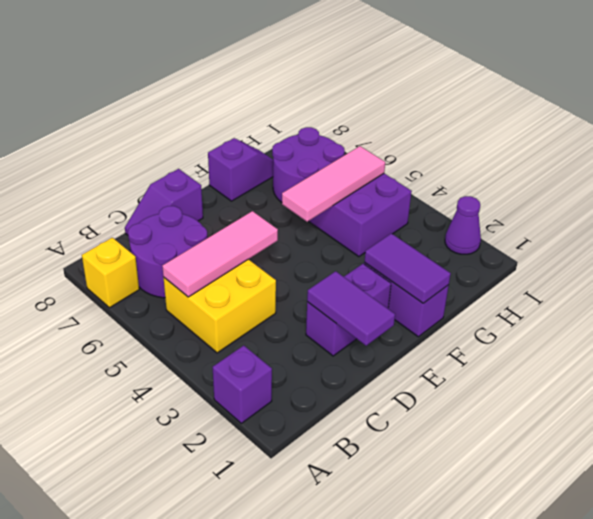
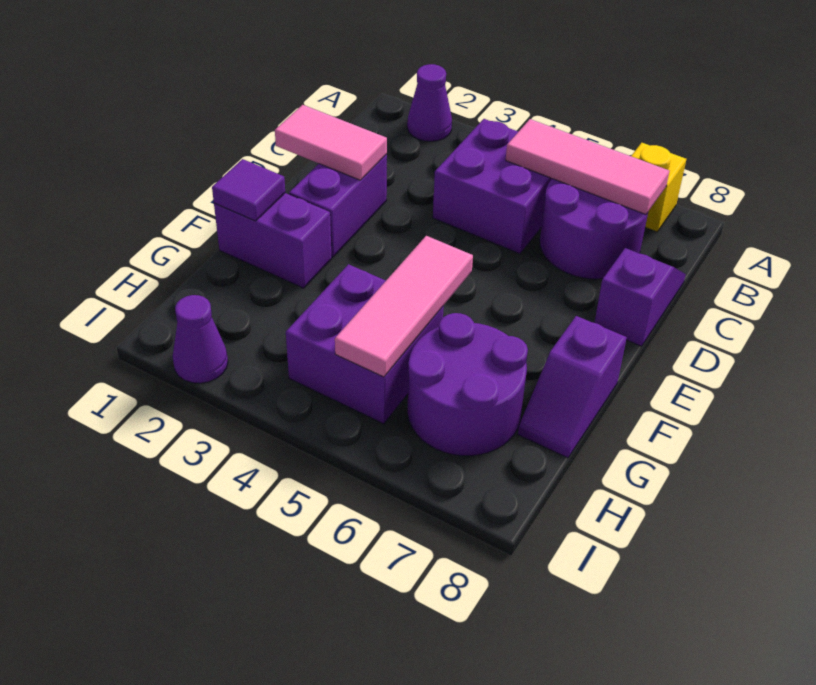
purple brick A2 level 1 -> purple cone A2 level 1
yellow brick B4:C5 level 1 -> purple brick B4:C5 level 1
pink tile B5:D5 level 2 -> pink tile B5:B7 level 2
purple tile D1:D2 level 2 -> pink tile D1:D2 level 2
purple tile F1:F2 level 2 -> purple tile F1 level 2

